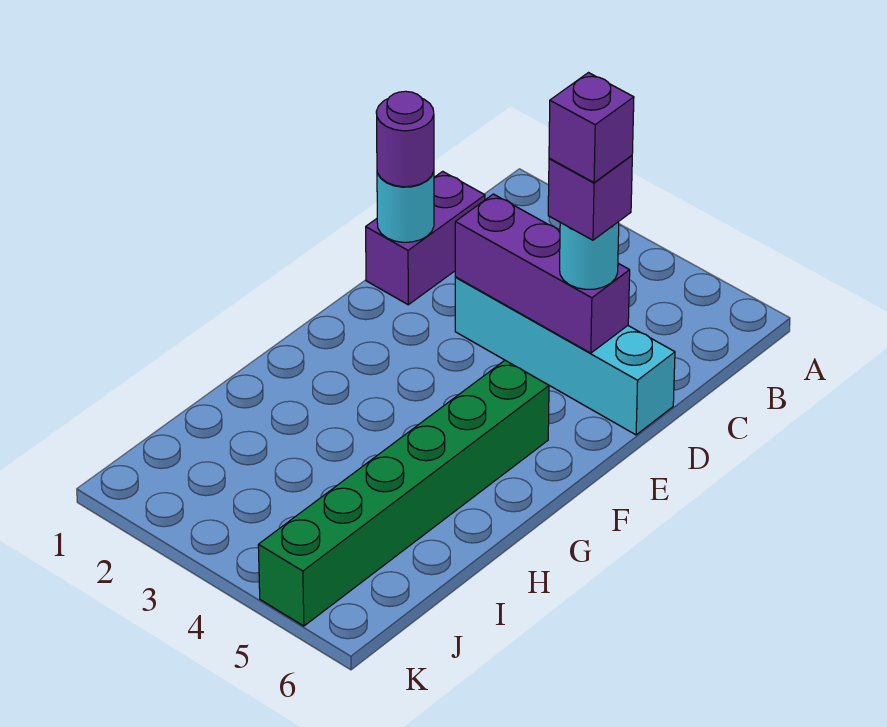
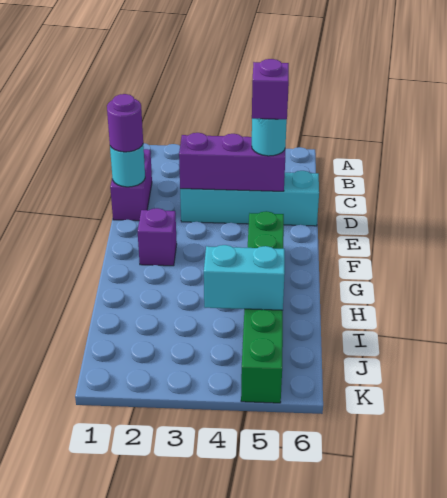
purple brick D5 level 5 -> purple brick F2 level 1
none -> cyan brick I4:I5 level 2

